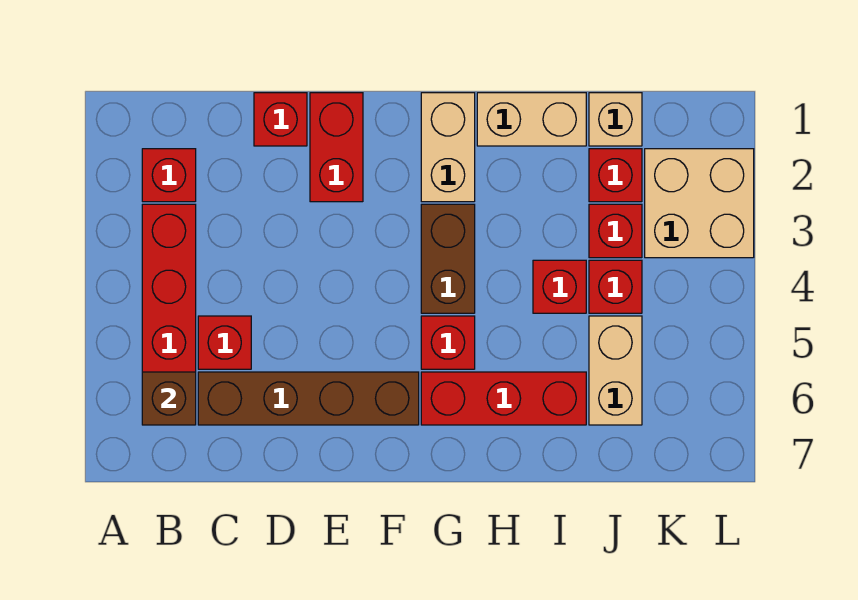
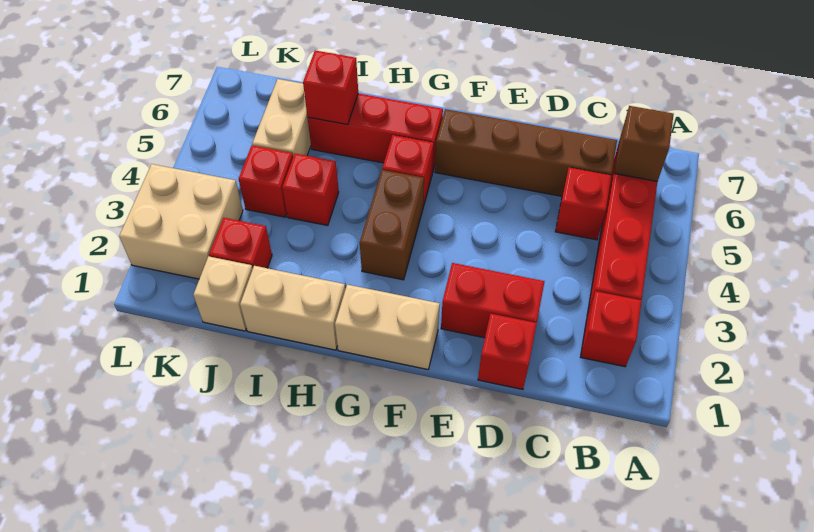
red brick E1:E2 level 1 -> red brick D2:E2 level 1
tan brick G1:G2 level 1 -> tan brick F1:G1 level 1
red brick J3 level 1 -> red brick I6 level 2

